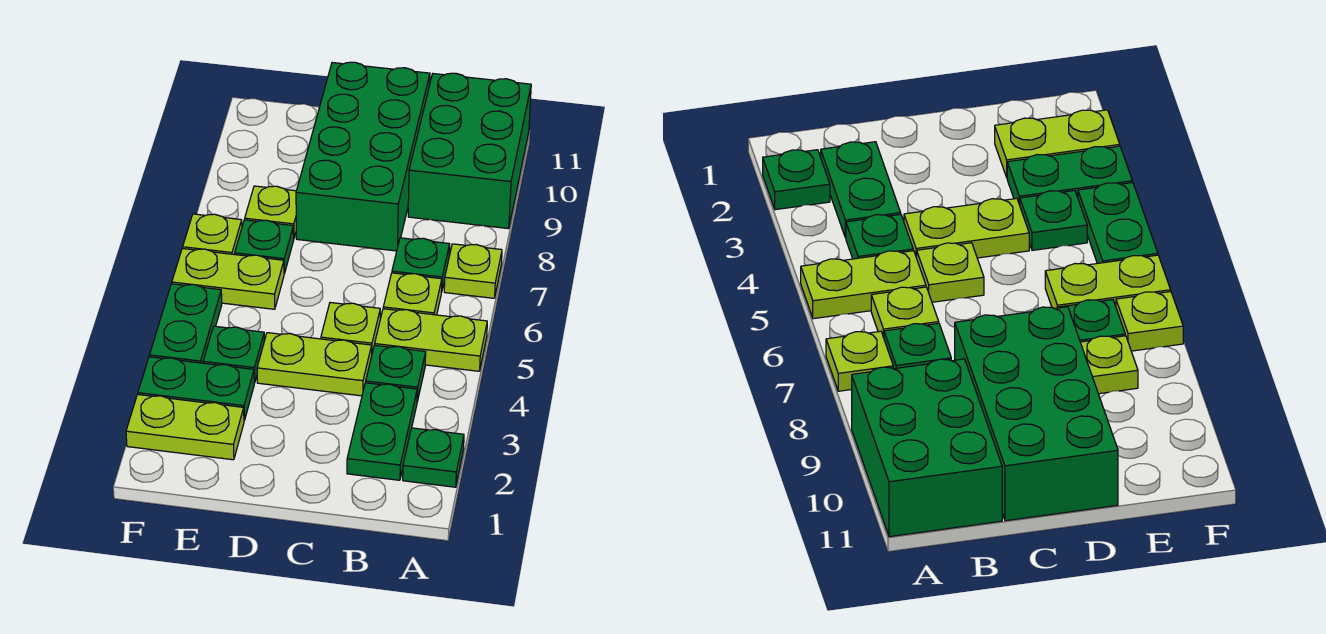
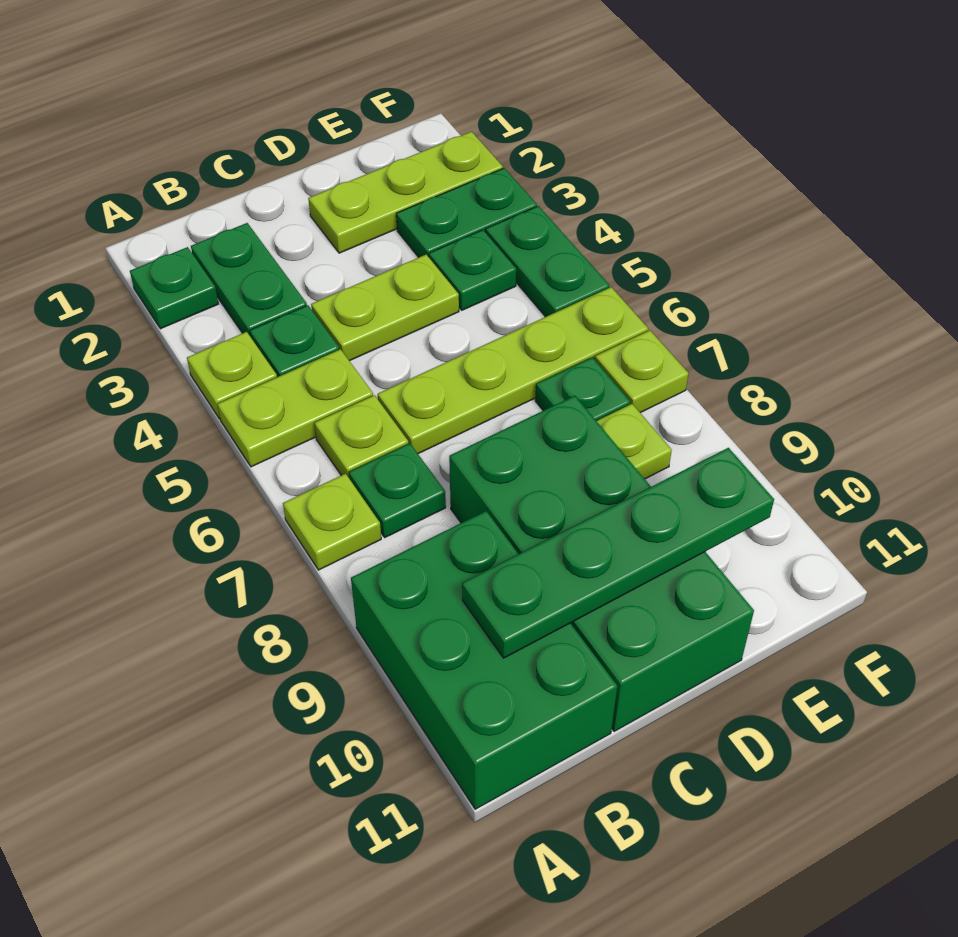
none -> green plate B10:E10 level 2
lime plate C5 level 1 -> lime plate A4 level 1
lime plate E2:F2 level 1 -> lime plate D2:F2 level 1
lime plate E6:F6 level 1 -> lime plate C6:F6 level 1

